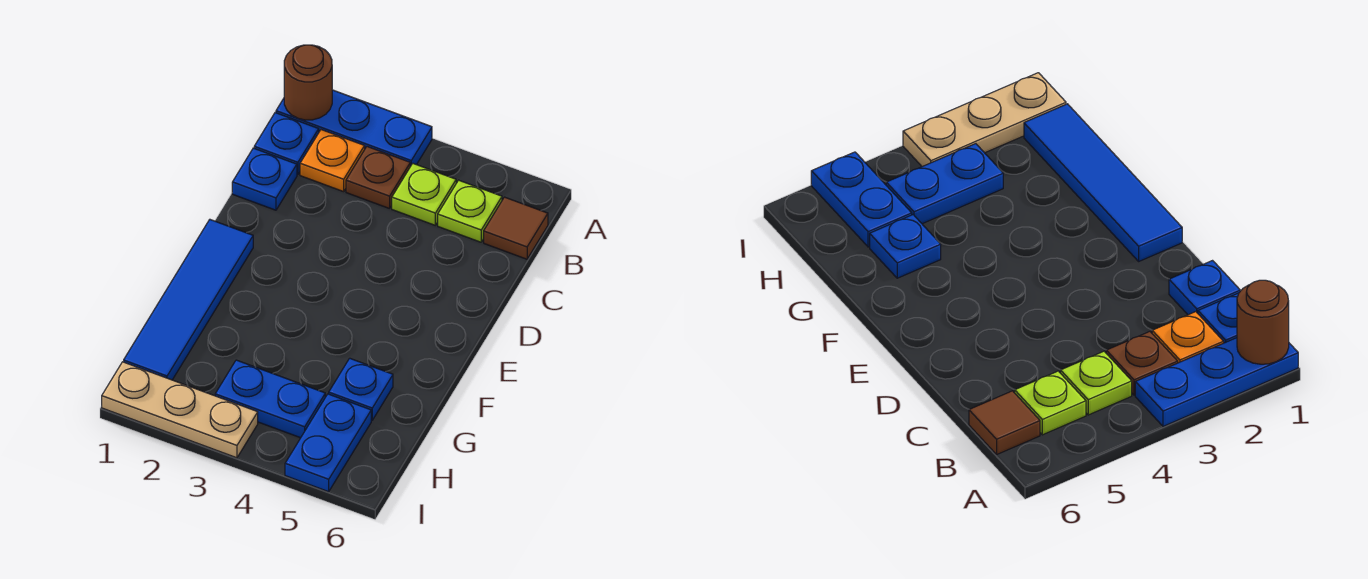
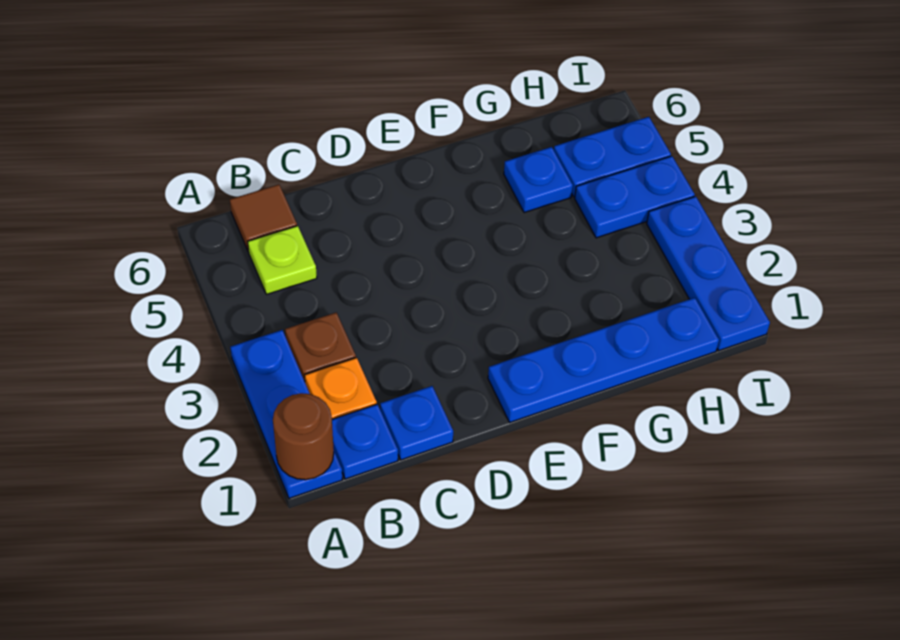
lime plate B4 level 1 -> none
blue tile E1:H1 level 1 -> blue plate E1:H1 level 1
blue plate H3:H4 level 1 -> blue plate H4:I4 level 1
tan plate I1:I3 level 1 -> blue plate I1:I3 level 1

